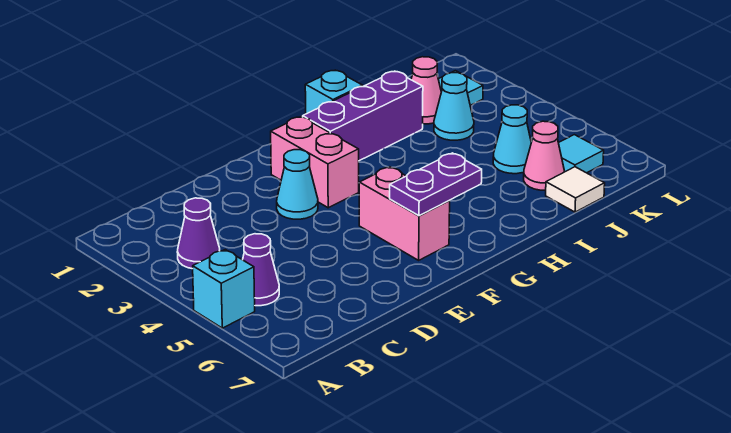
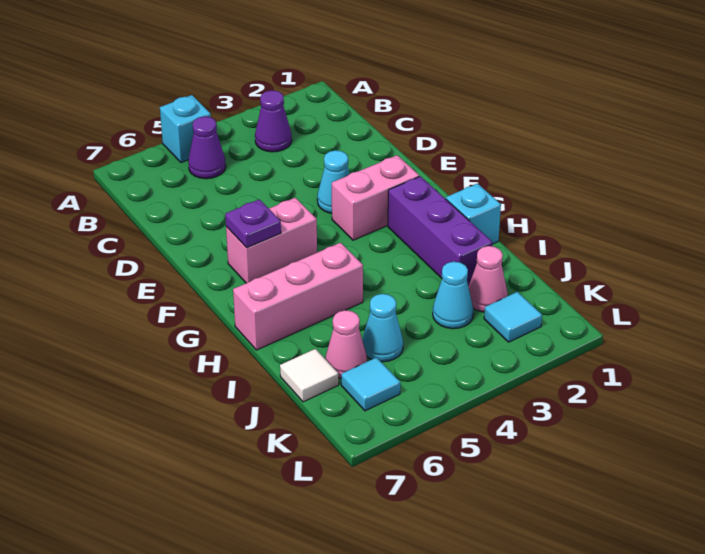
purple plate F6:G6 level 2 -> purple plate F6 level 2
none -> pink brick H5:H7 level 1

